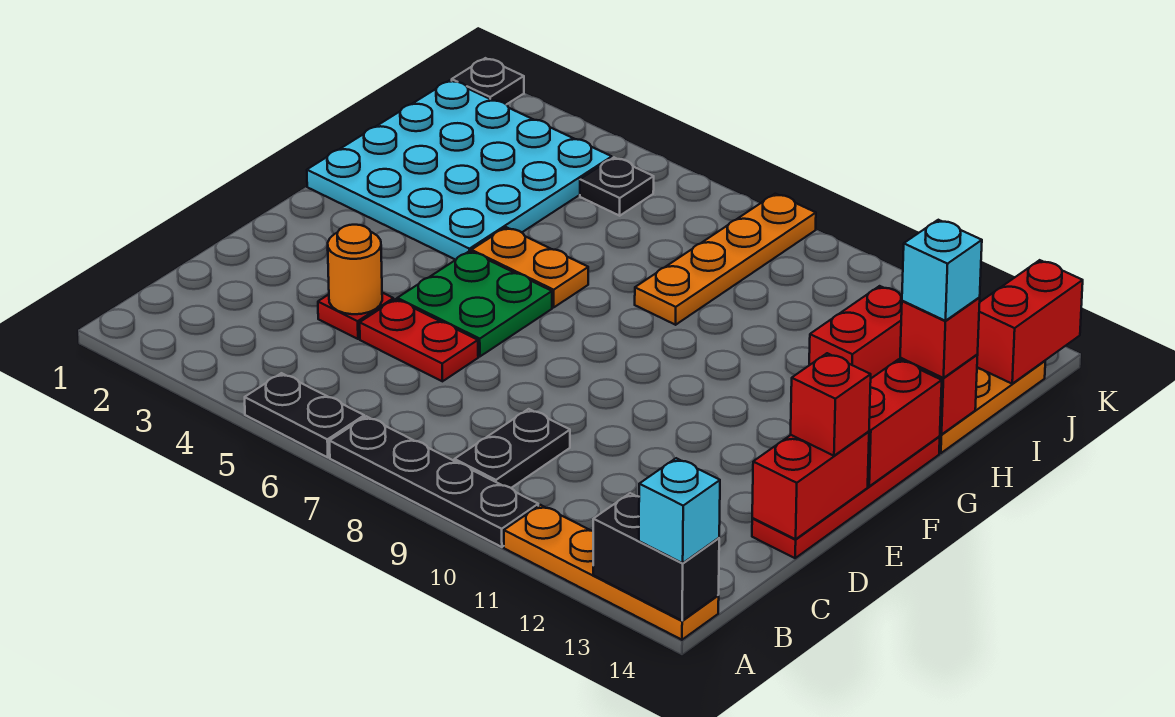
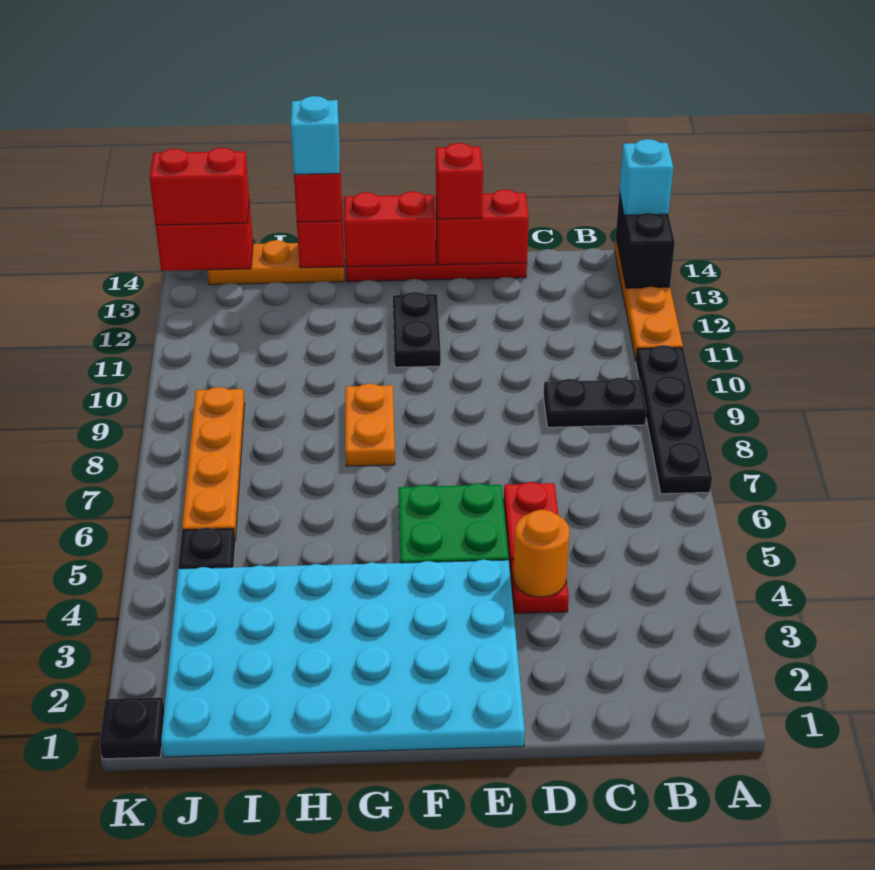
black plate A5:A6 level 1 -> black plate F11:F12 level 1
cyan plate G1:J4 level 1 -> cyan plate E1:J4 level 1
orange plate G5:G6 level 1 -> orange plate G8:G9 level 1
orange plate H8:K8 level 1 -> orange plate J6:J9 level 1
red brick H12:I12 level 1 -> red brick J14:K14 level 3

